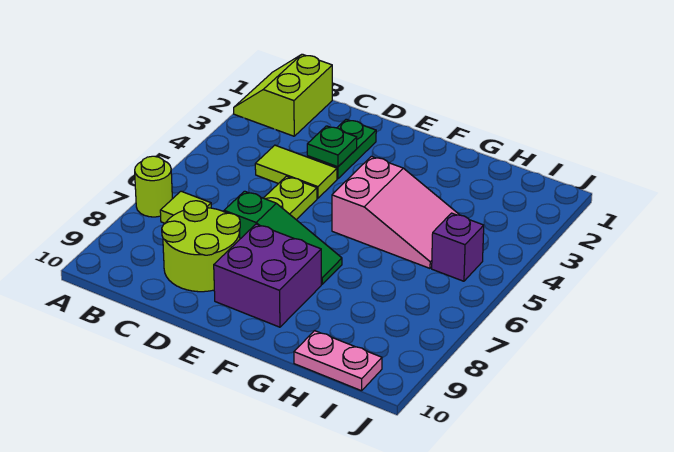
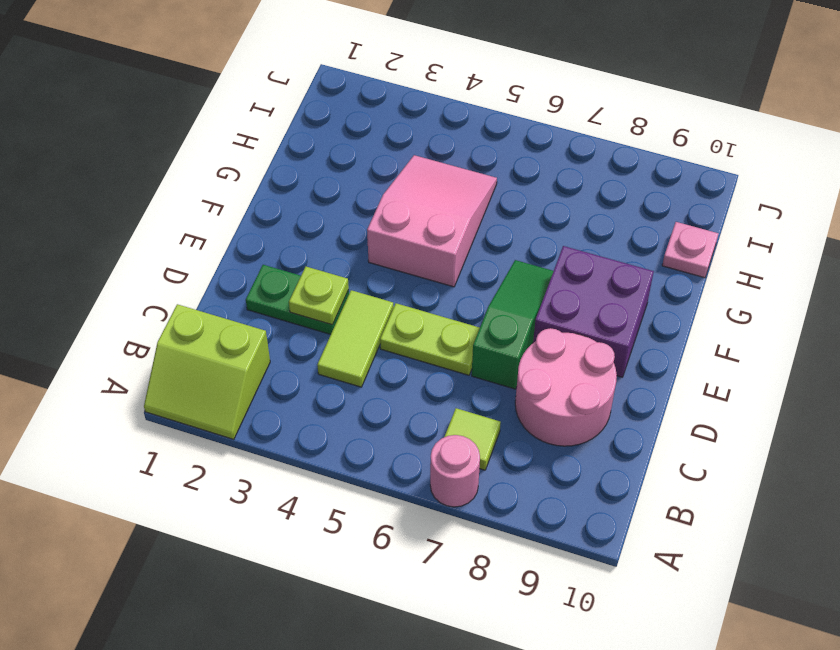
lime round brick A7 level 1 -> pink round brick A7 level 1
lime round brick C8:D9 level 1 -> pink round brick C8:D9 level 1
green plate D3 level 2 -> lime plate D3 level 2
pink plate H10:I10 level 1 -> pink plate H10 level 1
purple brick I5 level 1 -> none

